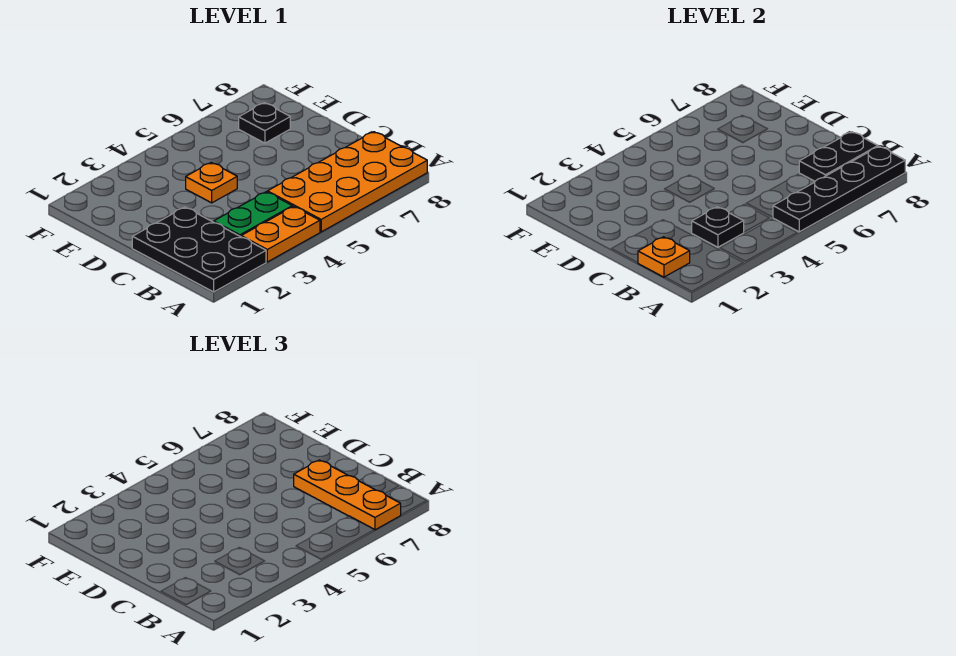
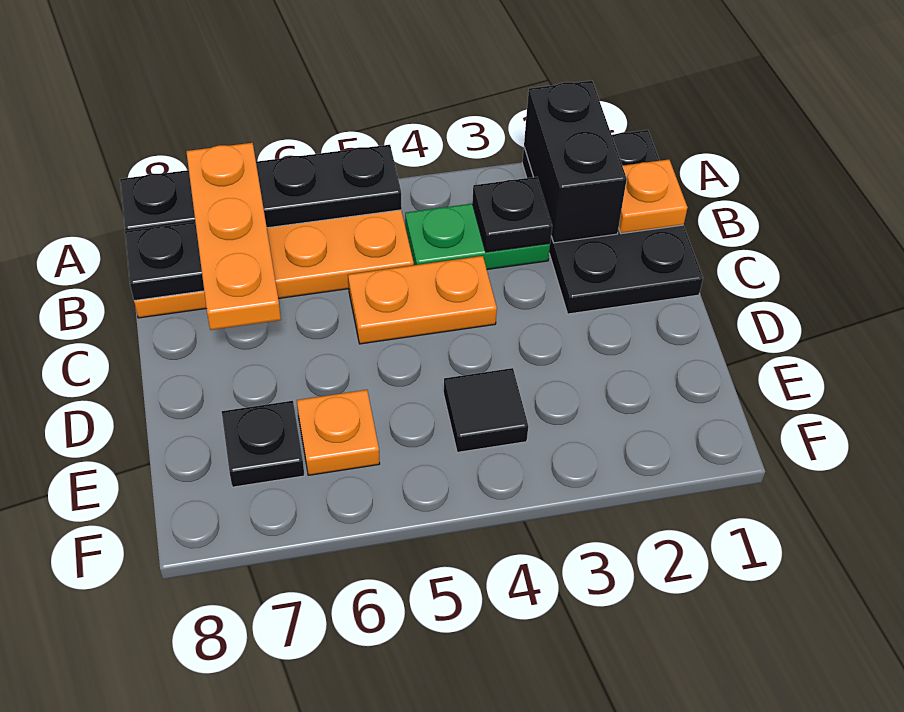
none -> black brick A2:B2 level 2
orange plate A3:A4 level 1 -> orange plate C4:C5 level 1
orange plate D4 level 1 -> orange plate E6 level 1
none -> black tile E4 level 1

